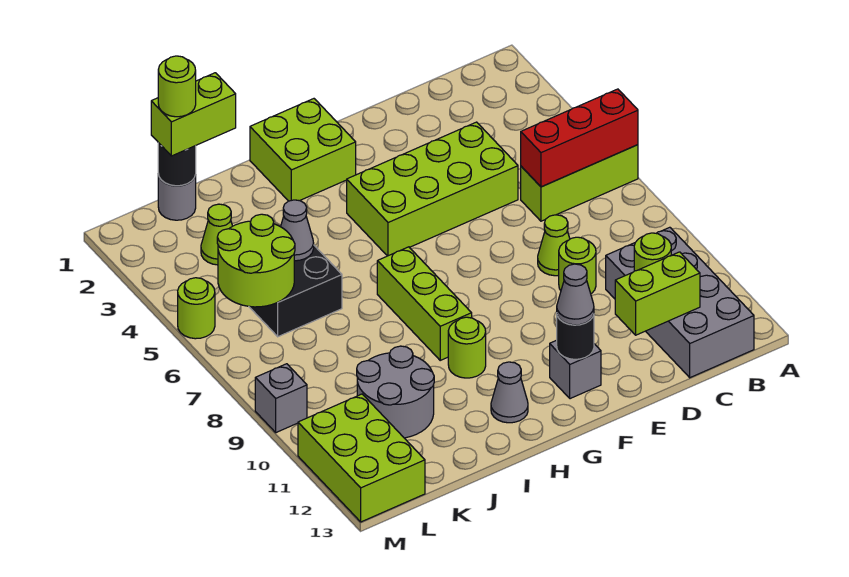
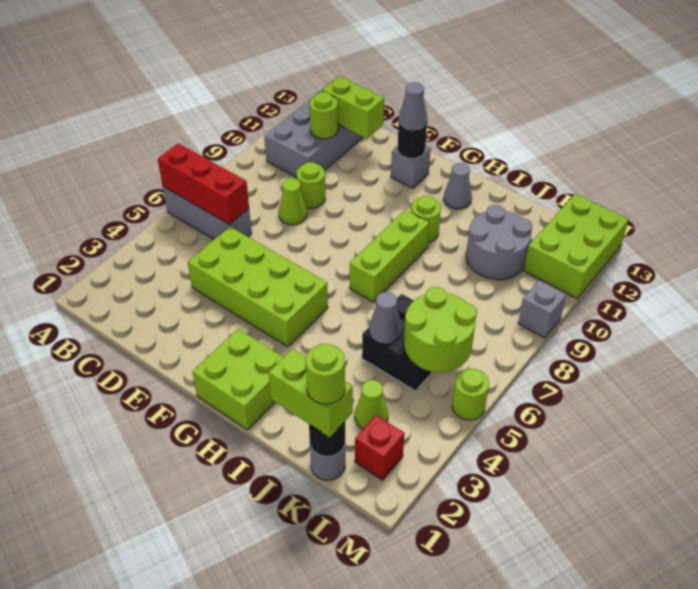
lime brick A6:C6 level 1 -> grey brick A6:C6 level 1
none -> red brick L2 level 1

